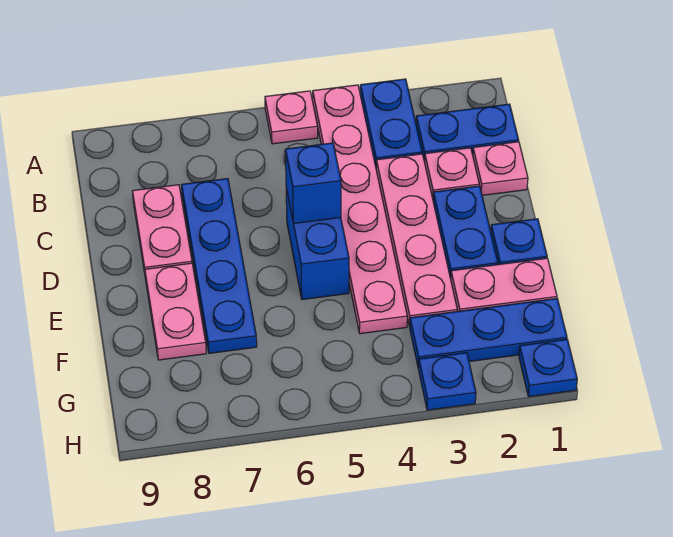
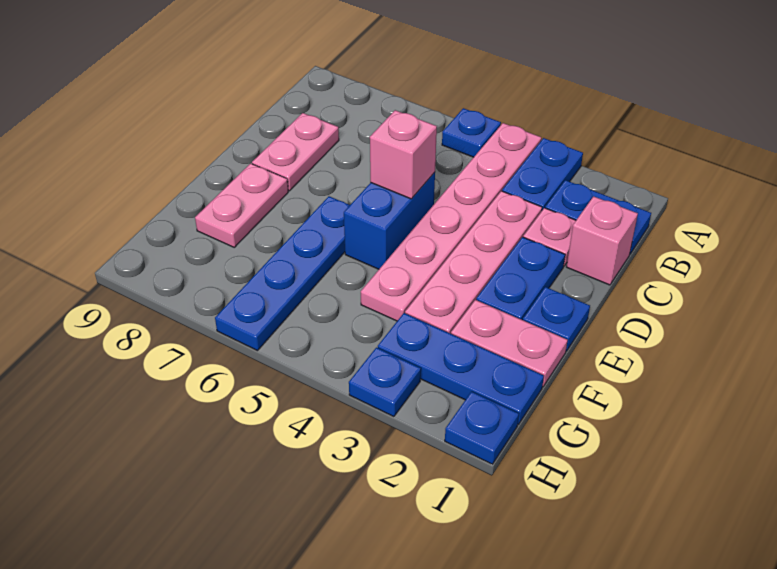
pink plate A5 level 1 -> blue plate A5 level 1
pink plate C1 level 1 -> pink brick C1 level 1
blue plate C7:F7 level 1 -> blue plate E6:H6 level 1
blue brick D5 level 2 -> pink brick D5 level 2

